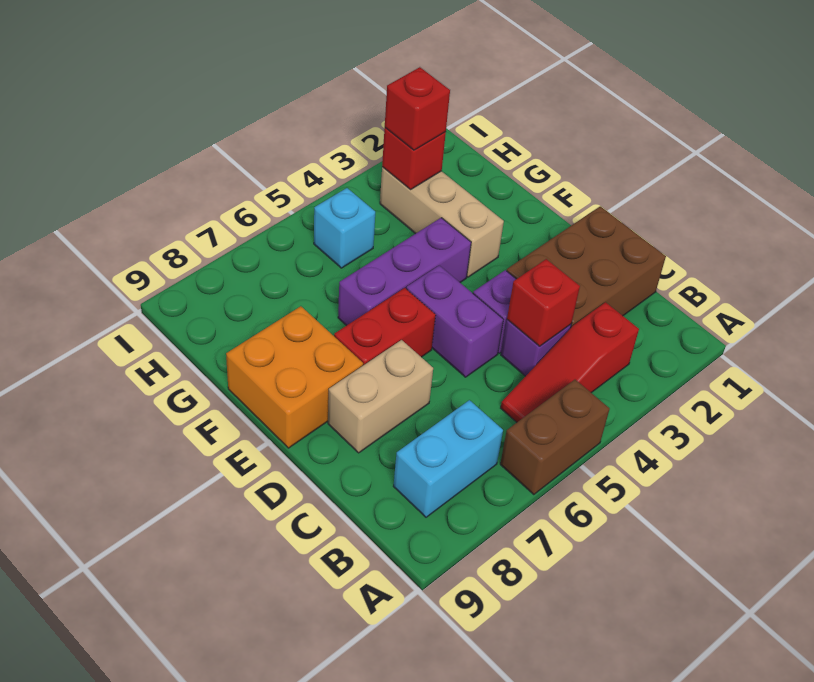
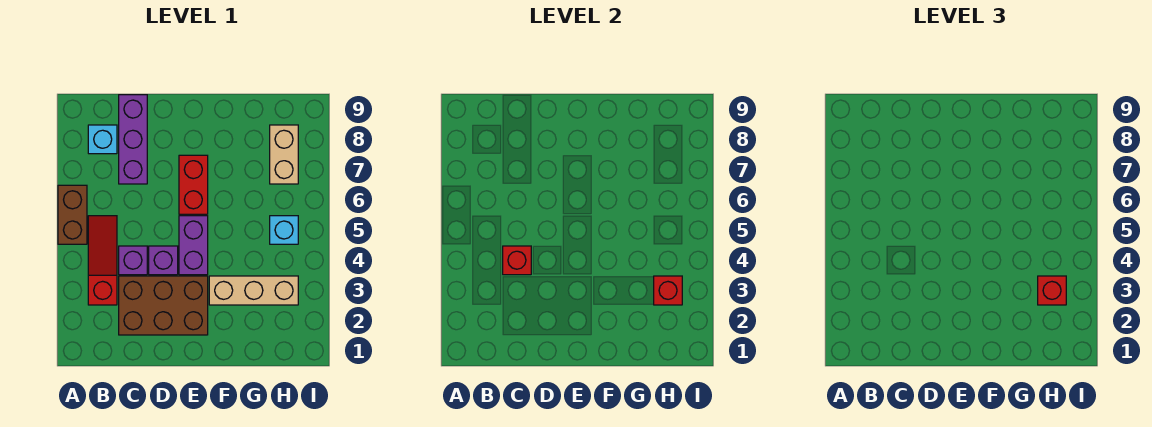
cyan brick B7:B8 level 1 -> cyan brick B8 level 1
brown brick C1:D3 level 1 -> brown brick C2:E3 level 1
purple brick D5:E5 level 1 -> purple brick E4:E5 level 1
tan brick D7:D8 level 1 -> tan brick H7:H8 level 1
orange brick E8:F9 level 1 -> none
purple brick F4:F6 level 1 -> purple brick C7:C9 level 1

